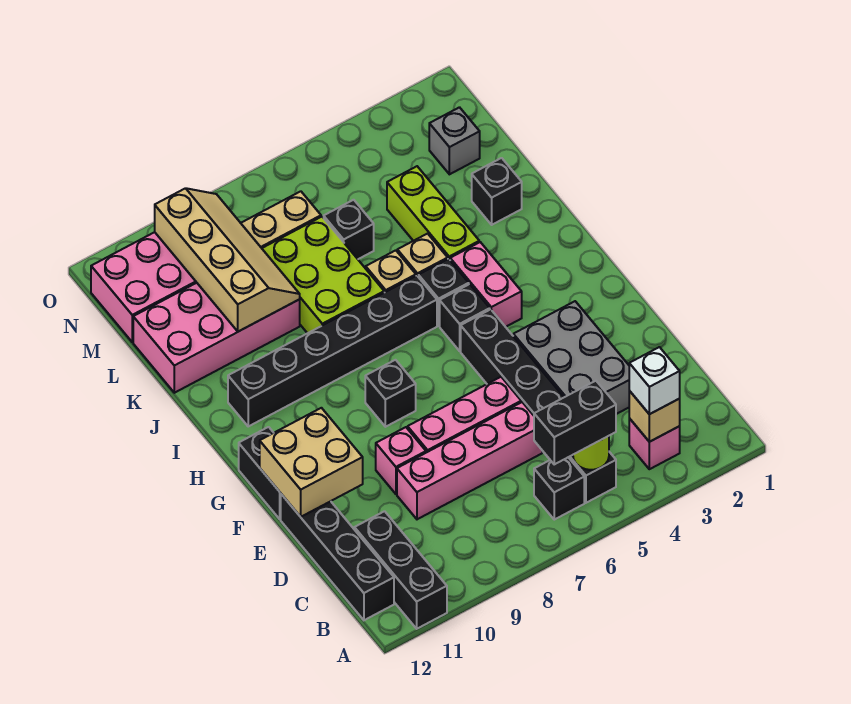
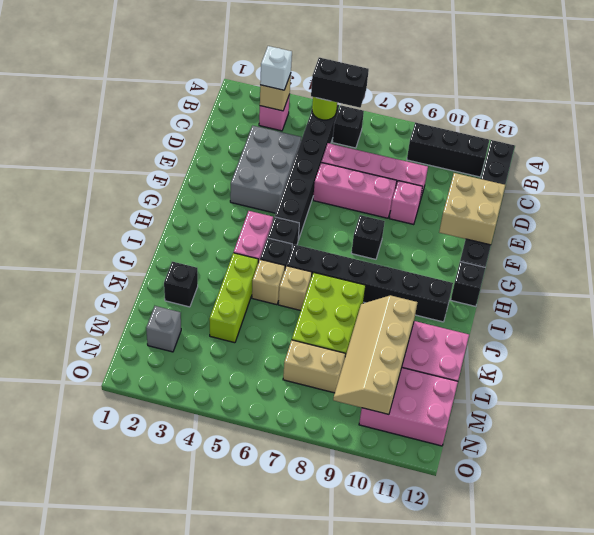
black brick A11:C11 level 1 -> black brick B9:B11 level 1
black brick L6 level 1 -> black brick H12 level 1

